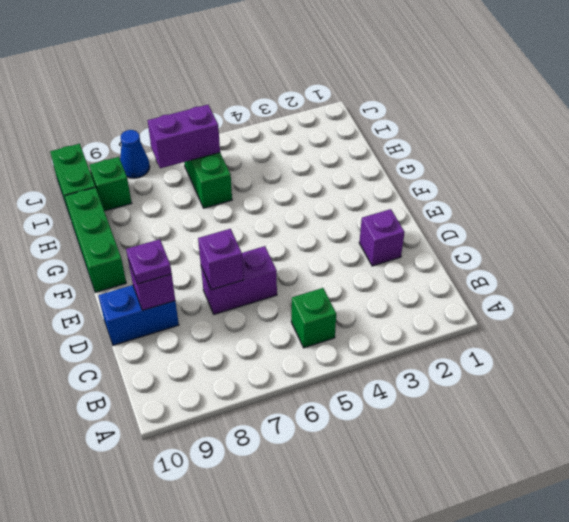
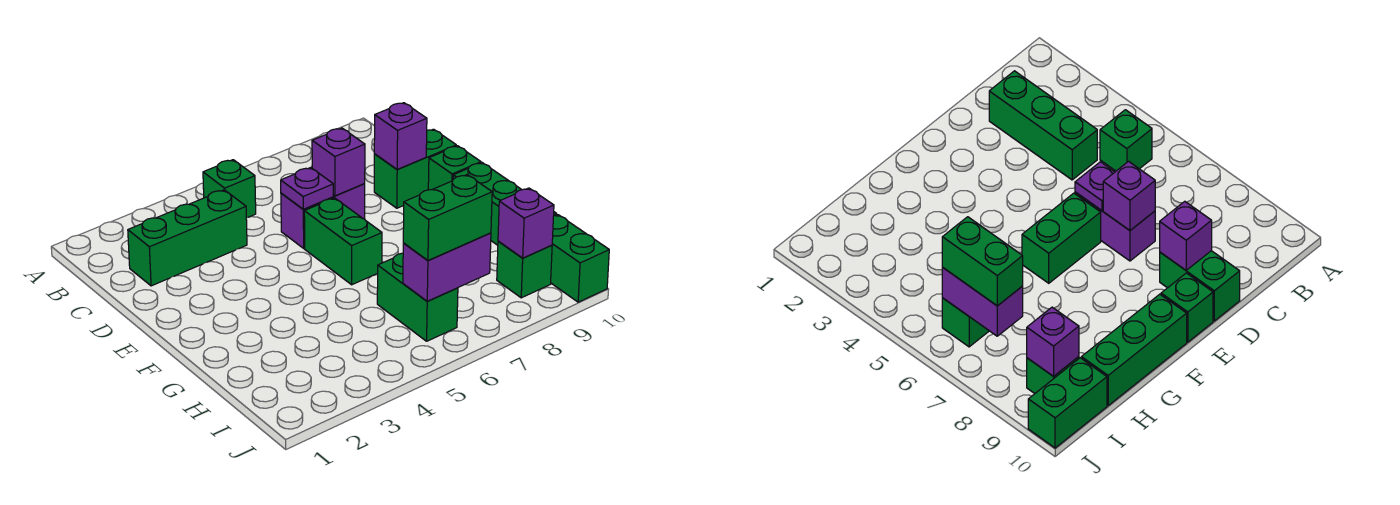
none -> green brick C2:C4 level 1
purple brick D2 level 1 -> purple brick I9 level 2
blue brick D9:D10 level 1 -> green brick D9:D10 level 1
purple plate D9 level 3 -> purple plate D6 level 2
none -> green brick E6:F6 level 1
none -> green brick E10 level 1
none -> green brick I6:I7 level 3
blue cone J8 level 1 -> none

